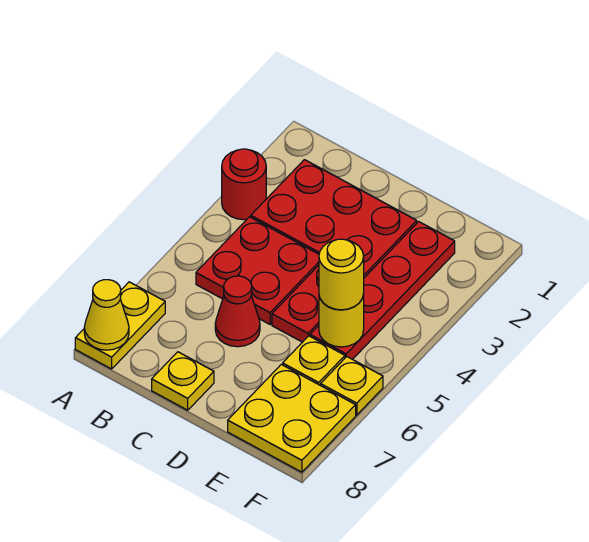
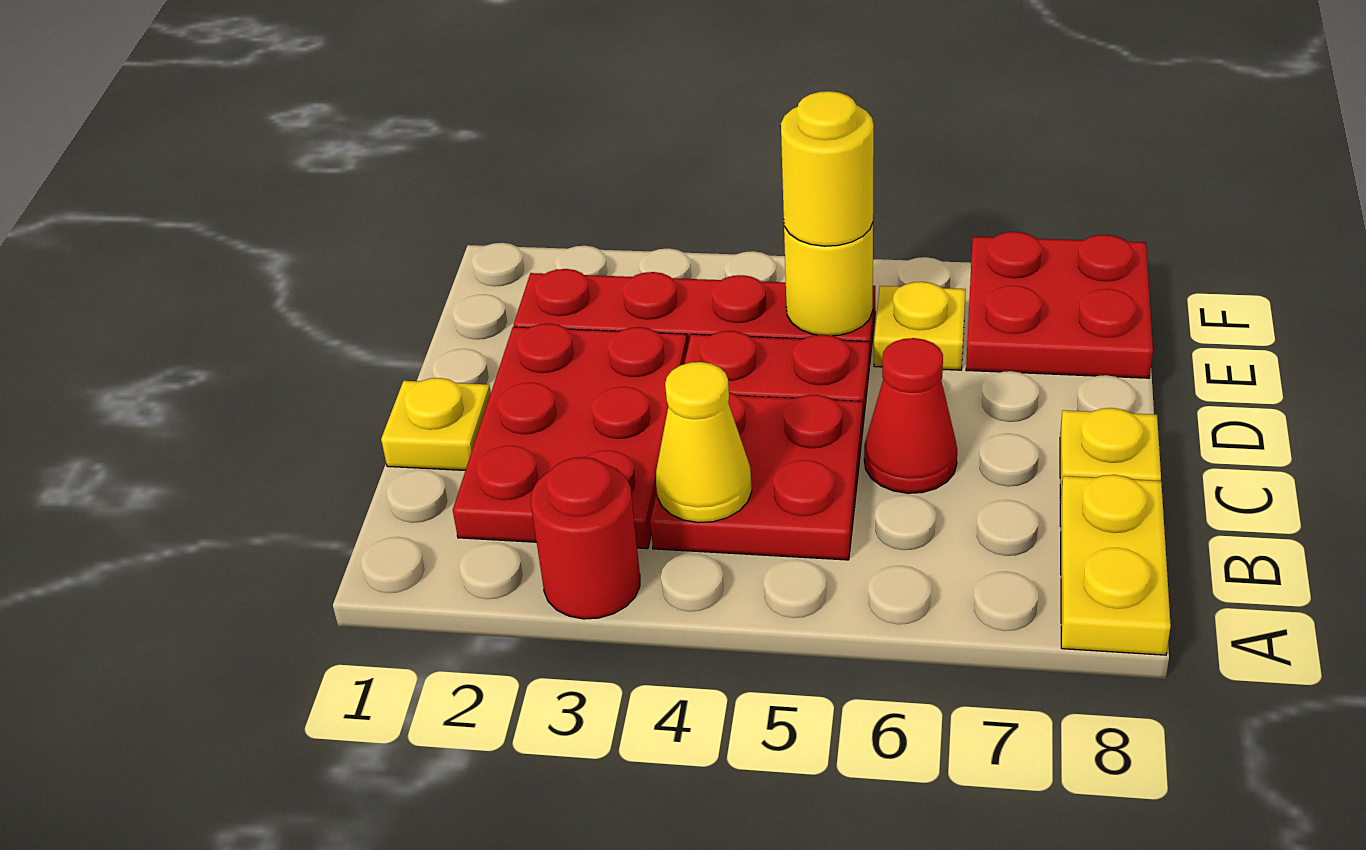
yellow plate A7:A8 level 1 -> yellow plate A8:B8 level 1
yellow cone A8 level 2 -> yellow cone B4 level 2
yellow plate E7:F8 level 1 -> red plate E7:F8 level 1
yellow plate F6 level 1 -> yellow plate C1 level 1

